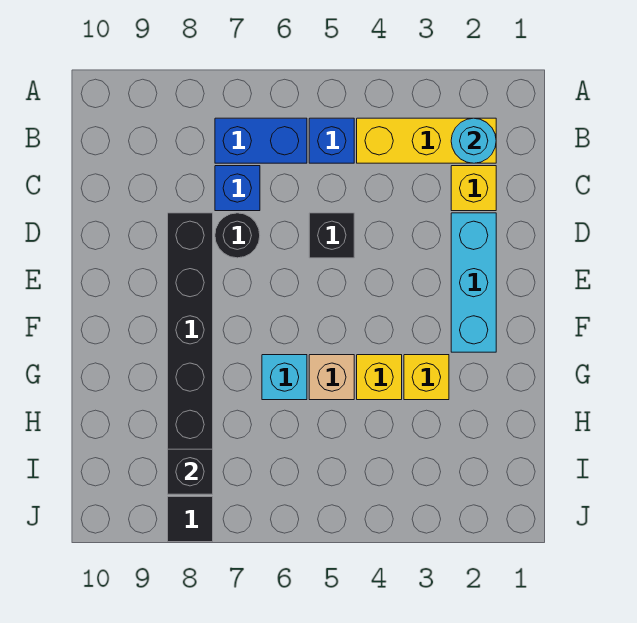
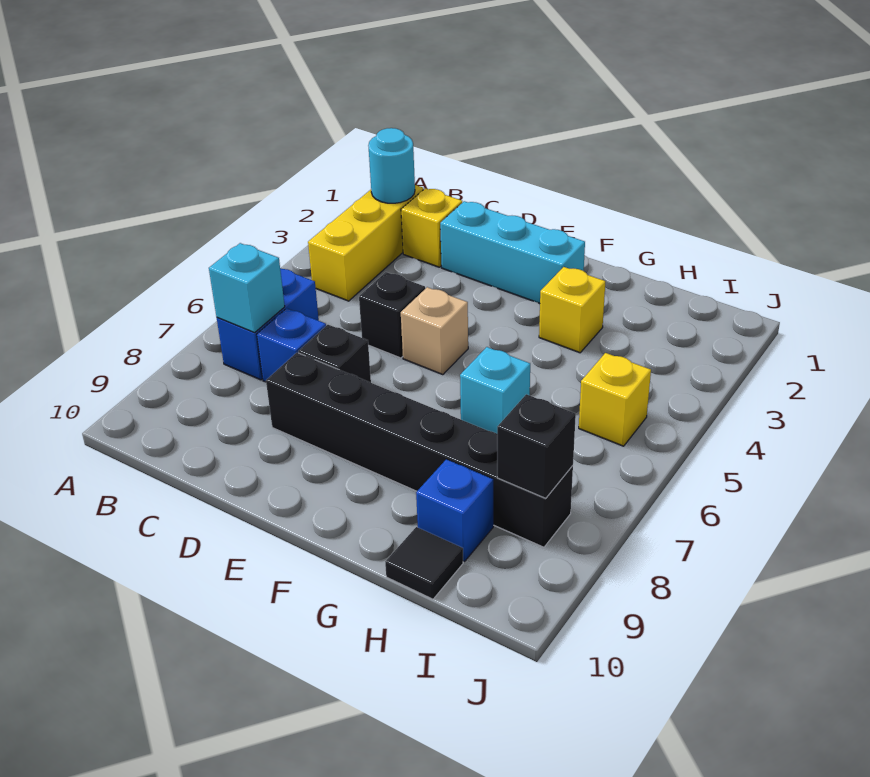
blue brick B5 level 1 -> blue brick H9 level 1
none -> cyan brick B7 level 2
black round brick D7 level 1 -> black brick D7 level 1
yellow brick G4 level 1 -> yellow brick I5 level 1
tan brick G5 level 1 -> tan brick E5 level 1
black tile J8 level 1 -> black tile H10 level 1

